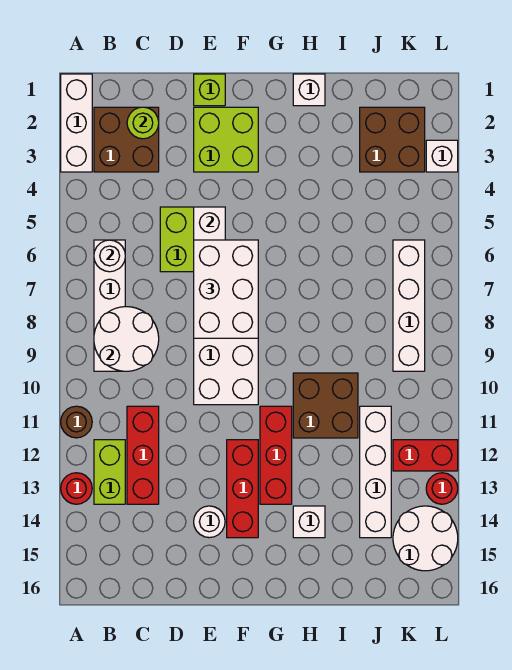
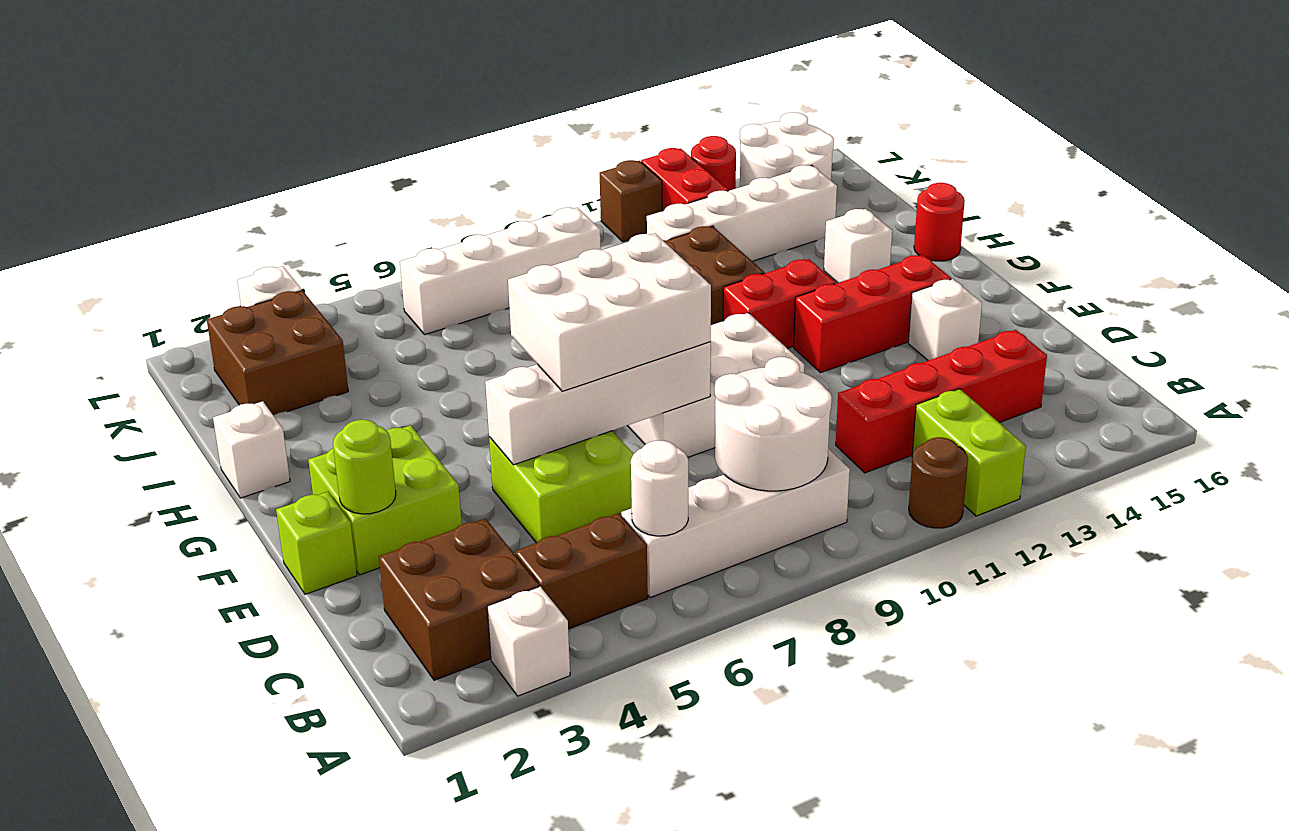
white brick A1:A3 level 1 -> white brick A3 level 1
red round brick A13 level 1 -> red round brick H16 level 1
none -> brown brick B4:B5 level 1
lime brick B12:B13 level 1 -> lime brick A12:B12 level 1
lime round brick C2 level 2 -> lime round brick E2 level 2
red brick C11:C13 level 1 -> red brick C11:C14 level 1
white round brick E14 level 1 -> white brick E14 level 1
red brick G11:G13 level 1 -> red brick G11:G12 level 1
none -> brown brick L11 level 1

